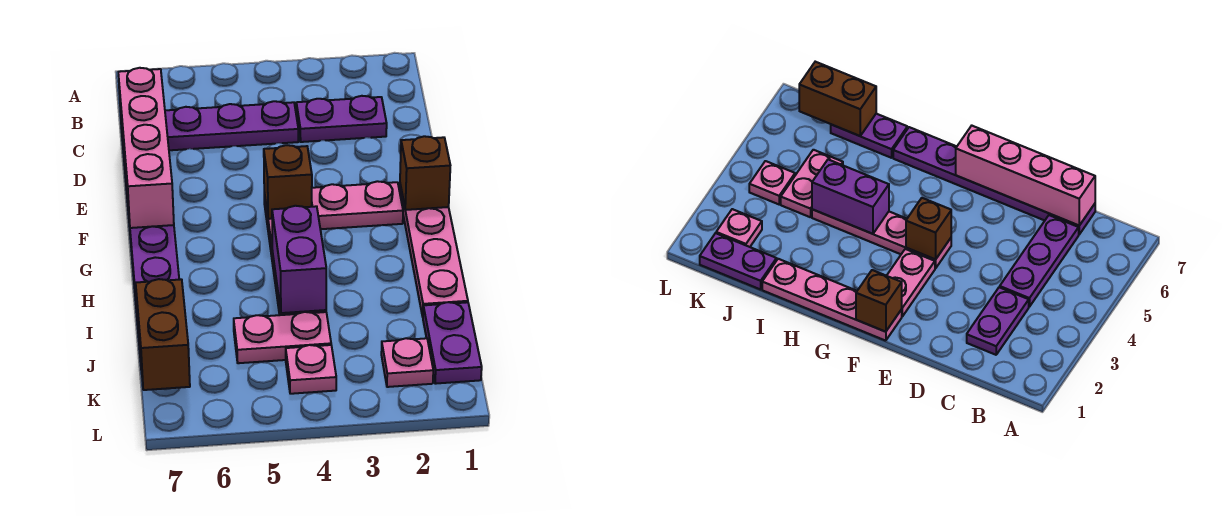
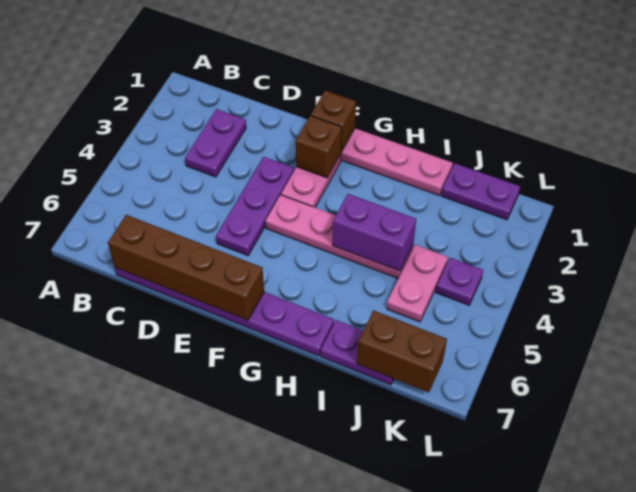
purple plate C4:C6 level 1 -> purple plate E3:E5 level 1
pink brick C7:F7 level 2 -> brown brick C7:F7 level 2
brown brick F4 level 2 -> brown brick F2 level 2
pink plate K2 level 1 -> none
pink plate K4 level 1 -> purple plate K4 level 1

